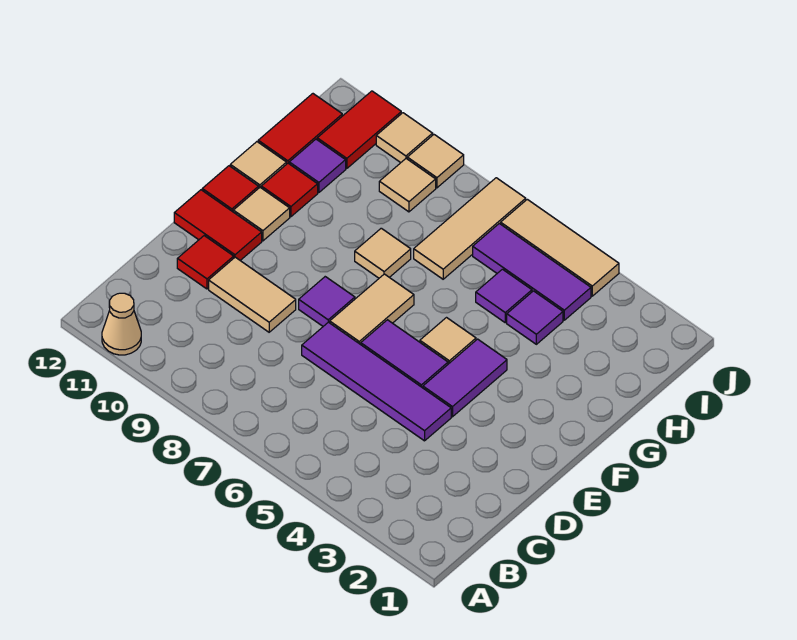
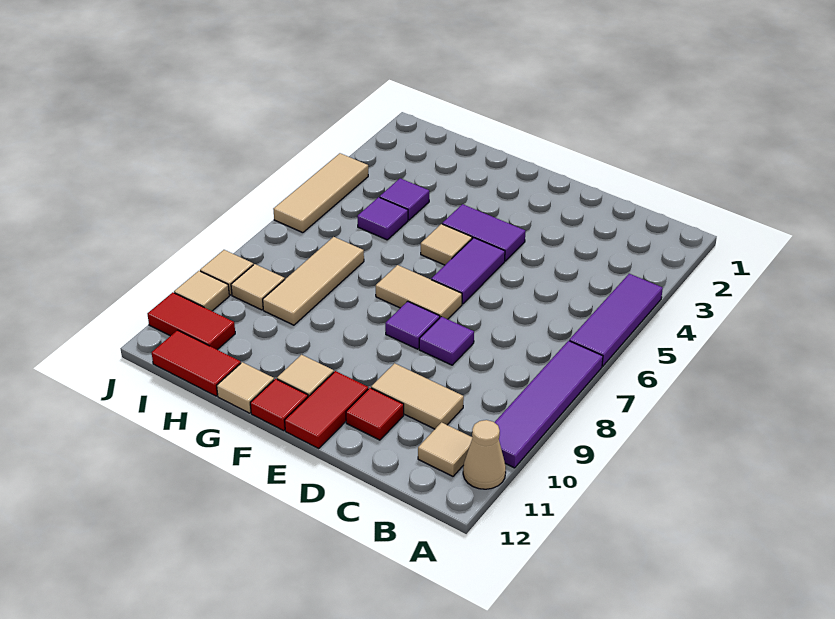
purple tile D4:D7 level 1 -> purple tile A7:A10 level 1
tan tile D9:D10 level 1 -> tan tile C10:D10 level 1
tan tile G8 level 1 -> tan tile B11 level 1
red tile G11 level 1 -> none
tan tile H7:J7 level 1 -> tan tile H7:H9 level 1
purple tile H11 level 1 -> purple tile D8 level 1
purple tile I4:I6 level 1 -> purple tile A4:A6 level 1

